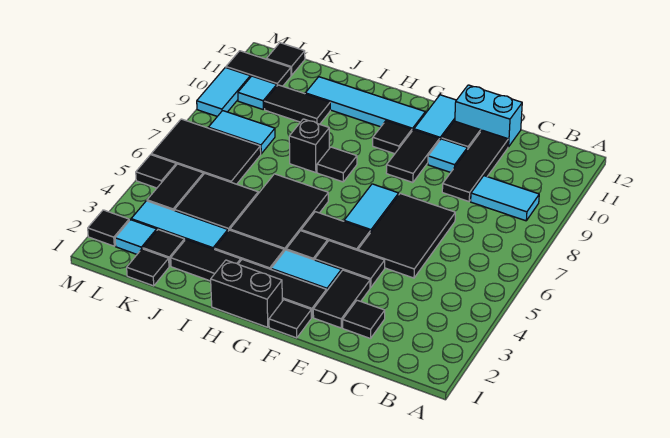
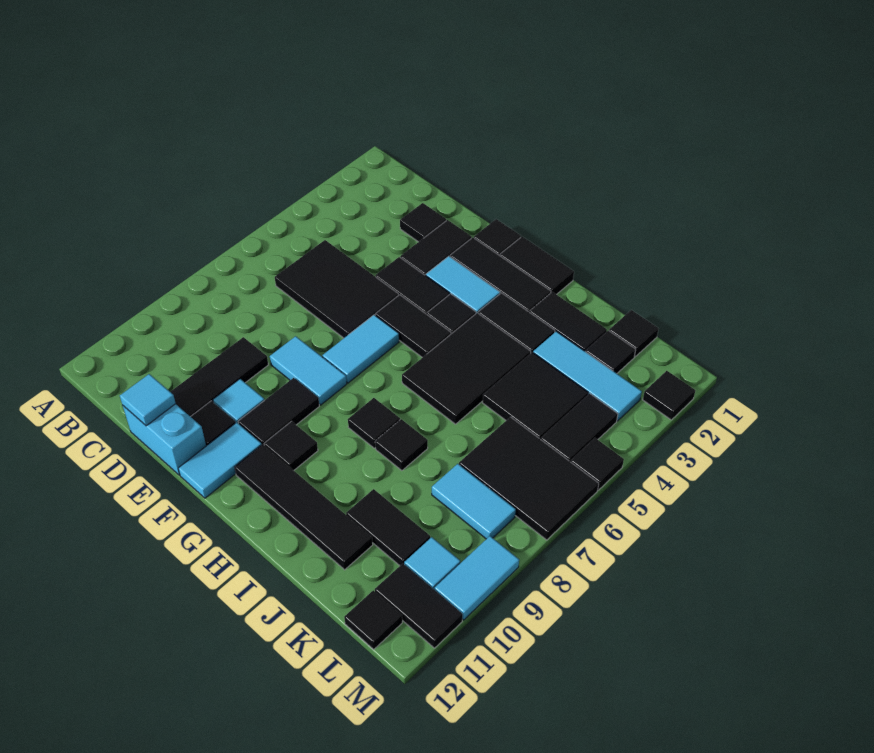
cyan tile B9:C9 level 1 -> cyan tile E8:F8 level 1
black tile D5:E7 level 1 -> black tile C5:E6 level 1
black brick G1:H1 level 1 -> black tile G1:H1 level 1
cyan tile G11:J11 level 1 -> black tile G11:J11 level 1
black brick I8 level 1 -> black tile I8 level 1
cyan tile L2 level 1 -> cyan tile D12 level 2

